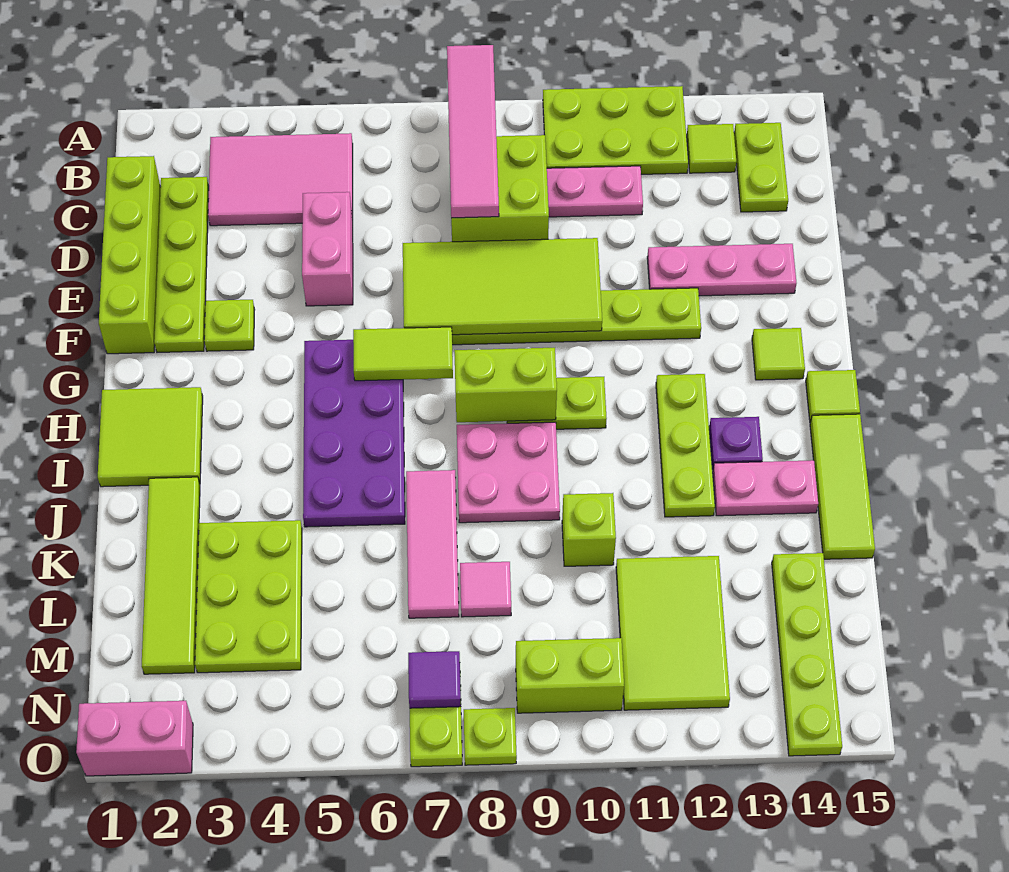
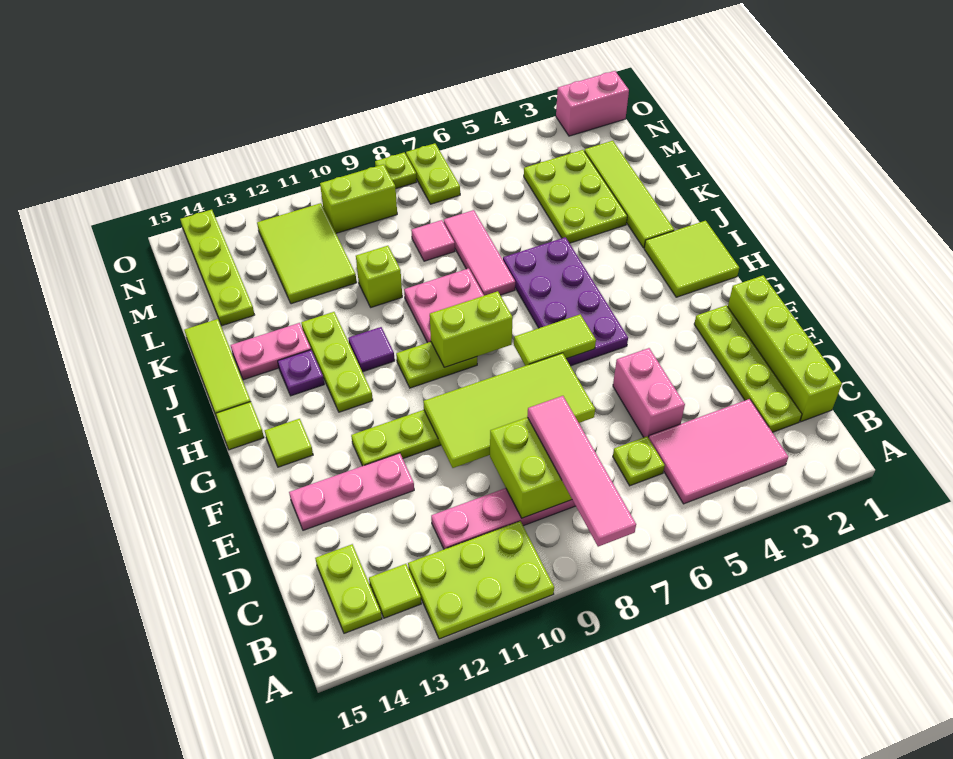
lime plate F3 level 1 -> lime plate C6 level 1
purple tile N7 level 2 -> purple tile I11 level 1

